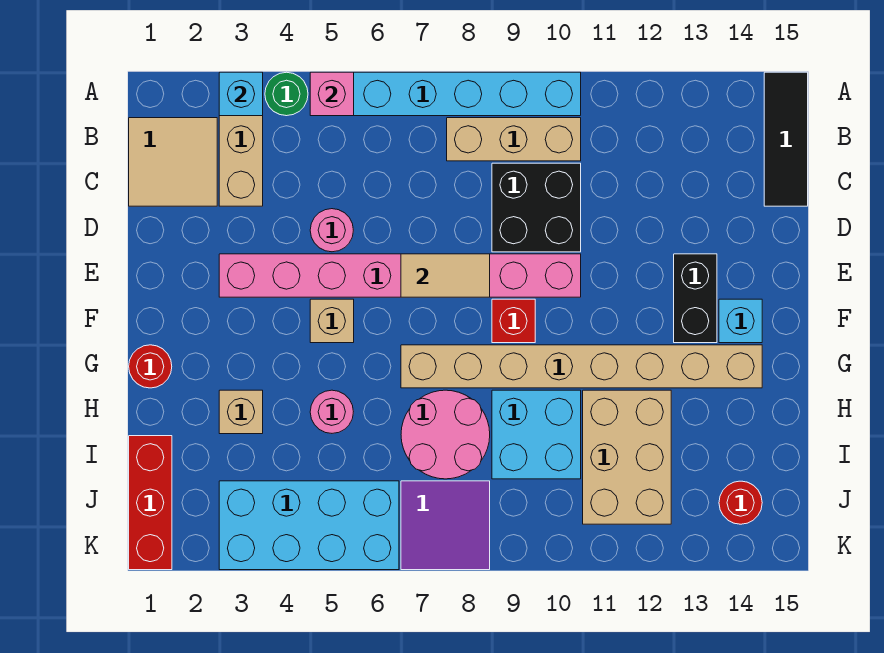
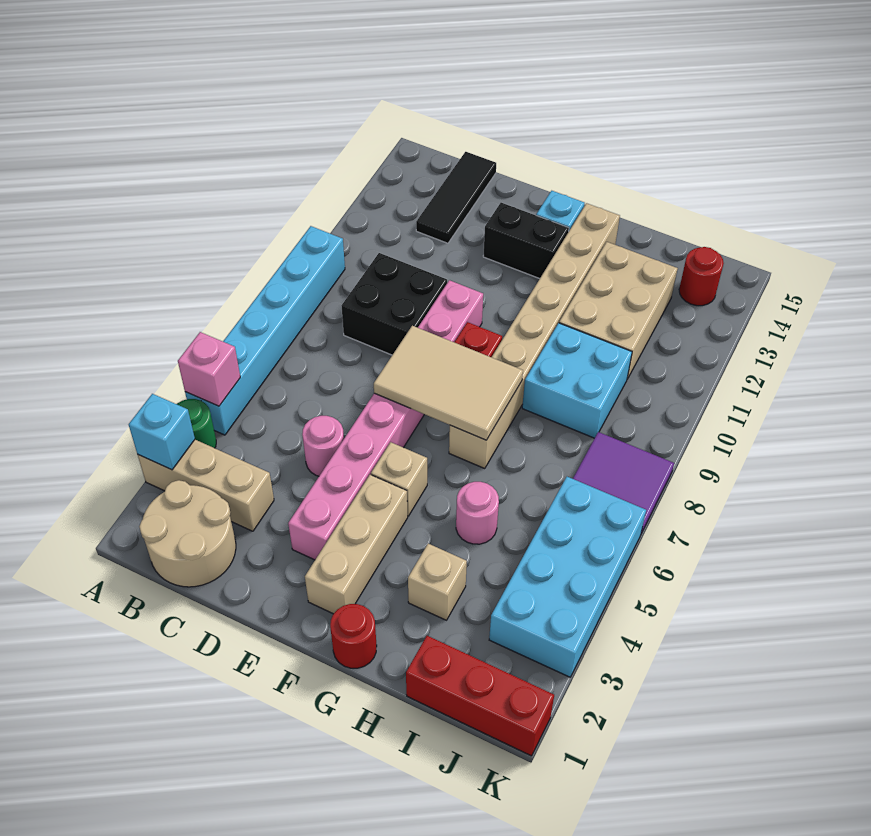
black tile A15:C15 level 1 -> black tile C13:C15 level 1
tan tile B1:C2 level 1 -> tan round brick B1:C2 level 1
tan brick B8:B10 level 1 -> tan brick F2:F4 level 1
tan tile E7:E8 level 2 -> tan tile E7:G8 level 2
pink round brick H7:I8 level 1 -> none
tan brick H11:J12 level 1 -> tan brick H11:I13 level 1

